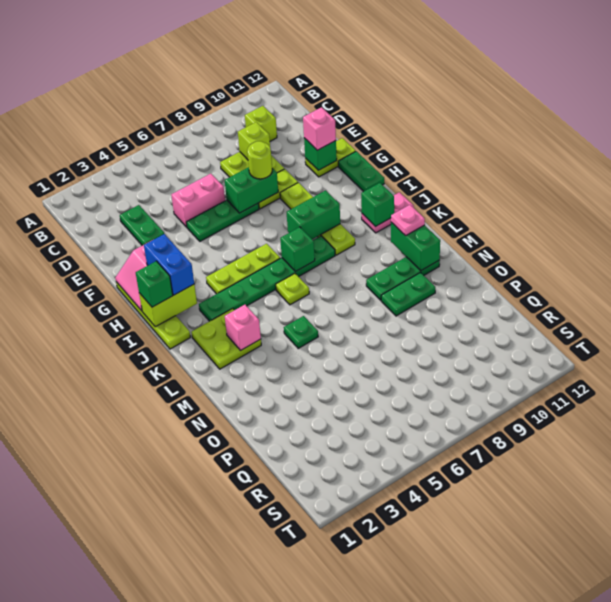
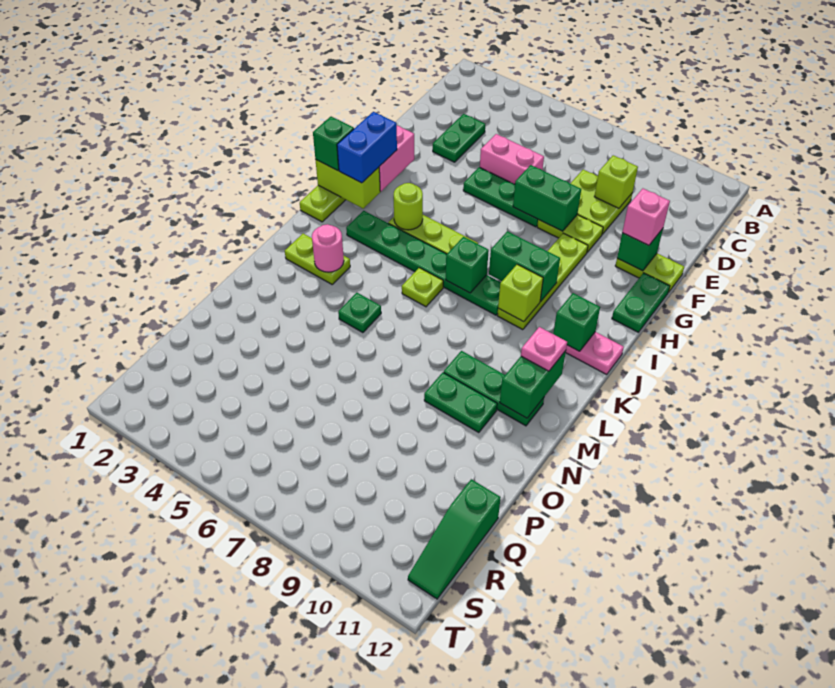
lime brick C10 level 1 -> lime brick J9 level 2
lime round brick F8 level 3 -> lime round brick I4 level 2
lime plate K2:L3 level 1 -> lime plate L2:L3 level 1
pink brick L3 level 2 -> pink round brick L3 level 2
none -> green slope Q12:S12 level 1 top Q

